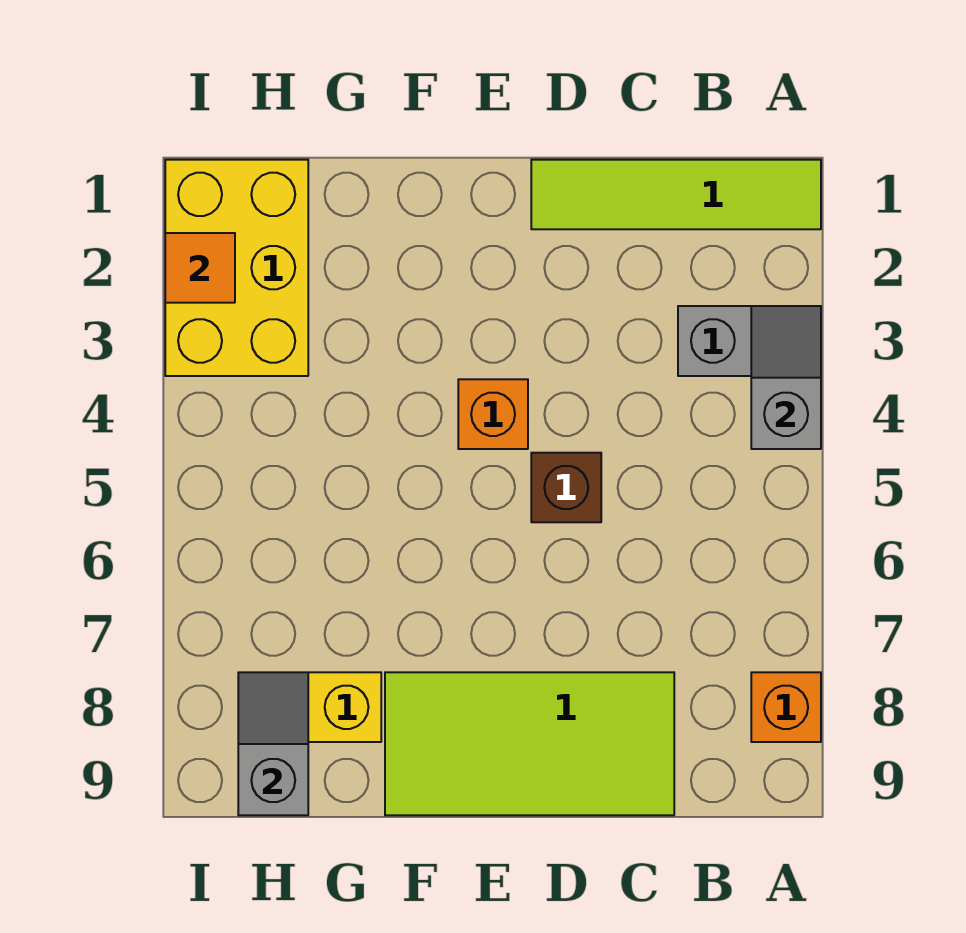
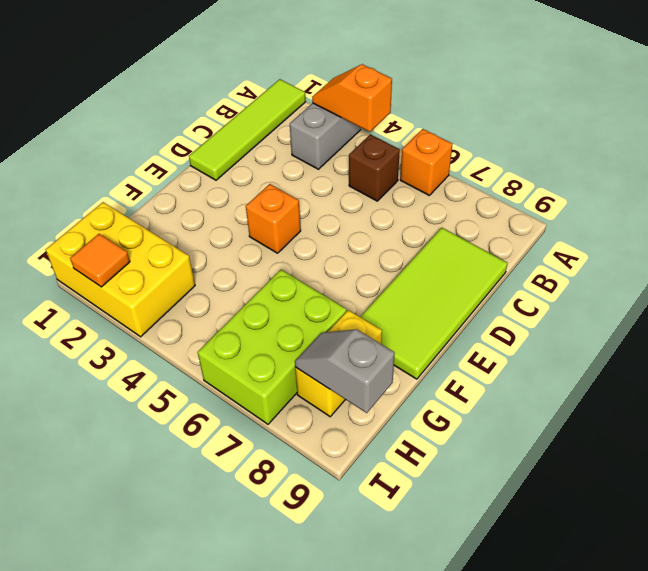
grey slope A3:A4 level 2 top 4 -> orange slope A3:A4 level 2 top 4
orange brick A8 level 1 -> orange brick A6 level 1
brown brick D5 level 1 -> brown brick B5 level 1
none -> lime brick G6:I7 level 1

